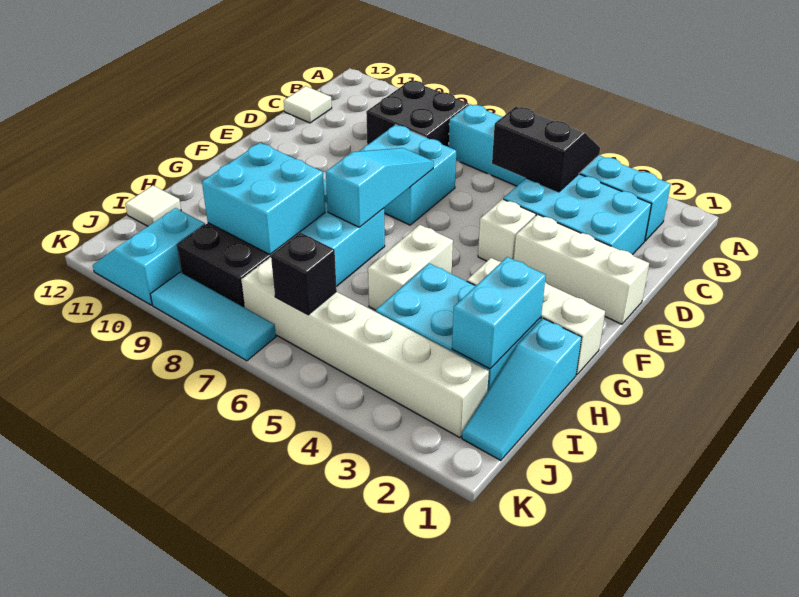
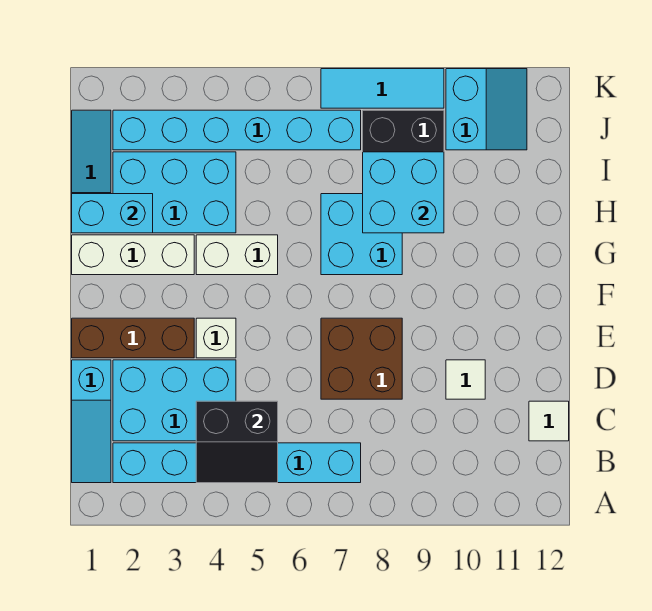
black brick B8:C9 level 1 -> none
cyan brick D7:E8 level 1 -> brown brick D7:E8 level 1
white brick E1:E3 level 1 -> brown brick E1:E3 level 1
cyan slope E7:G7 level 2 top G -> cyan slope B1:D1 level 1 top D
white brick G5:H5 level 1 -> white brick G4:G5 level 1
cyan brick H2:I2 level 2 -> cyan brick H1:H2 level 2
white tile I12 level 1 -> white tile D10 level 1
white brick J2:J7 level 1 -> cyan brick J2:J7 level 1
black brick J6 level 2 -> none

